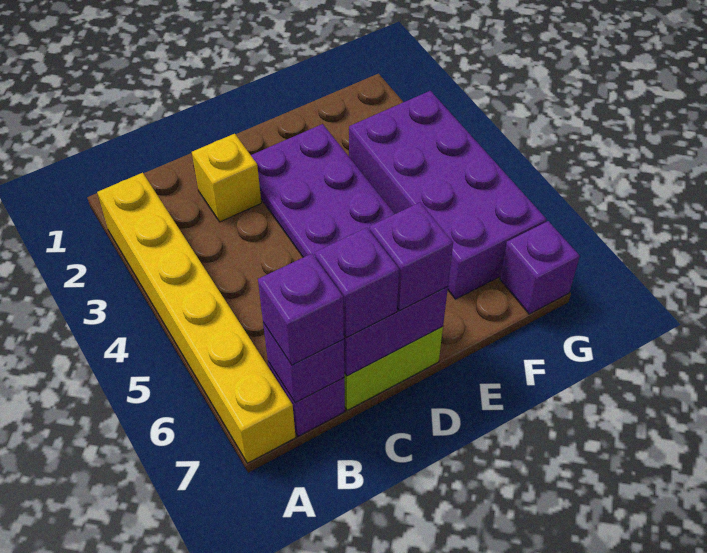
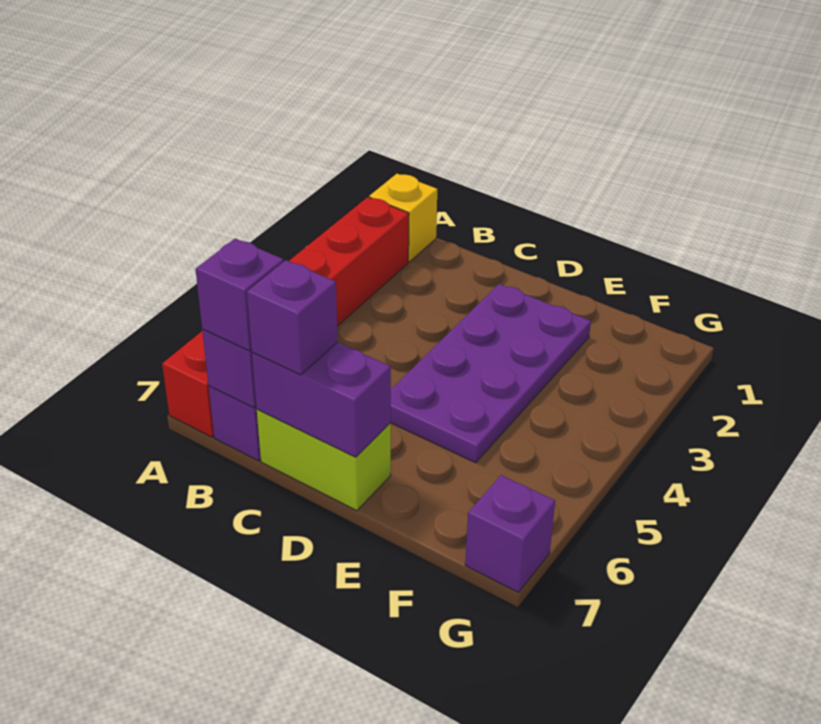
yellow brick A2:A7 level 1 -> red brick A2:A7 level 1
yellow brick C2 level 1 -> yellow brick A1 level 1
purple brick D7 level 3 -> none
purple brick F3:G6 level 1 -> none

